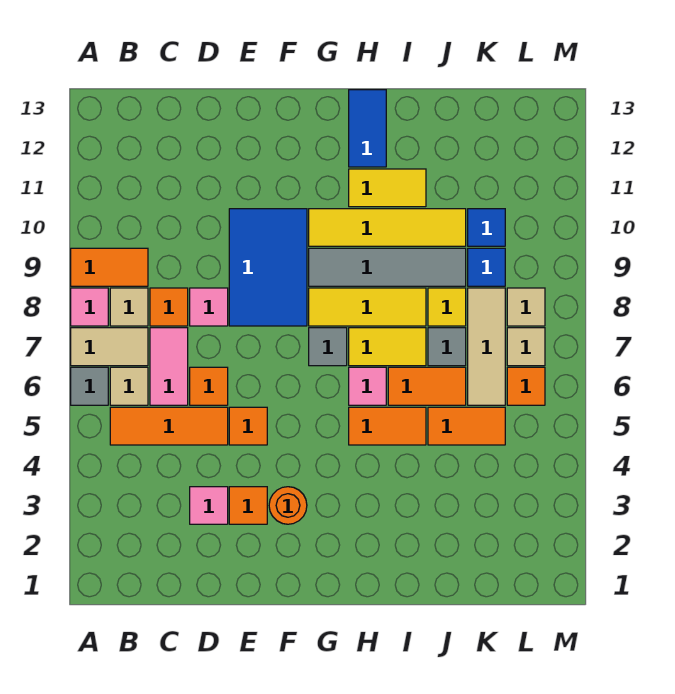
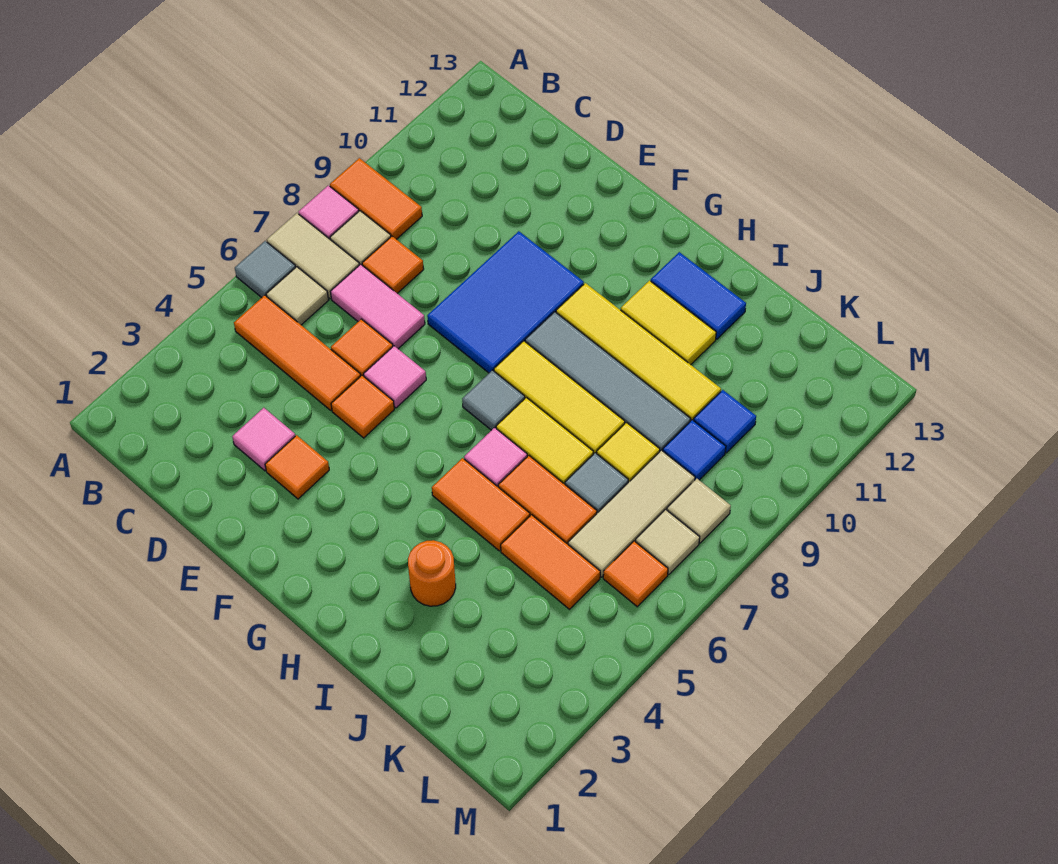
pink tile C6:C7 level 1 -> pink tile C7:D7 level 1
pink tile D8 level 1 -> pink tile E6 level 1
orange round brick F3 level 1 -> orange round brick I3 level 1
blue tile H12:H13 level 1 -> blue tile H12:I12 level 1

